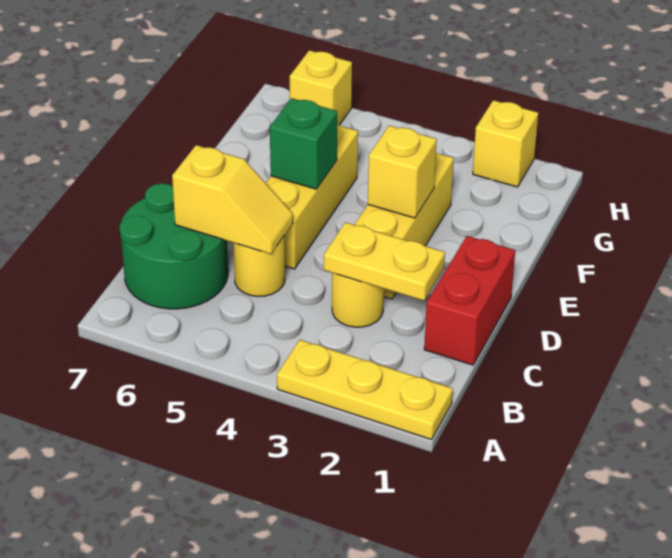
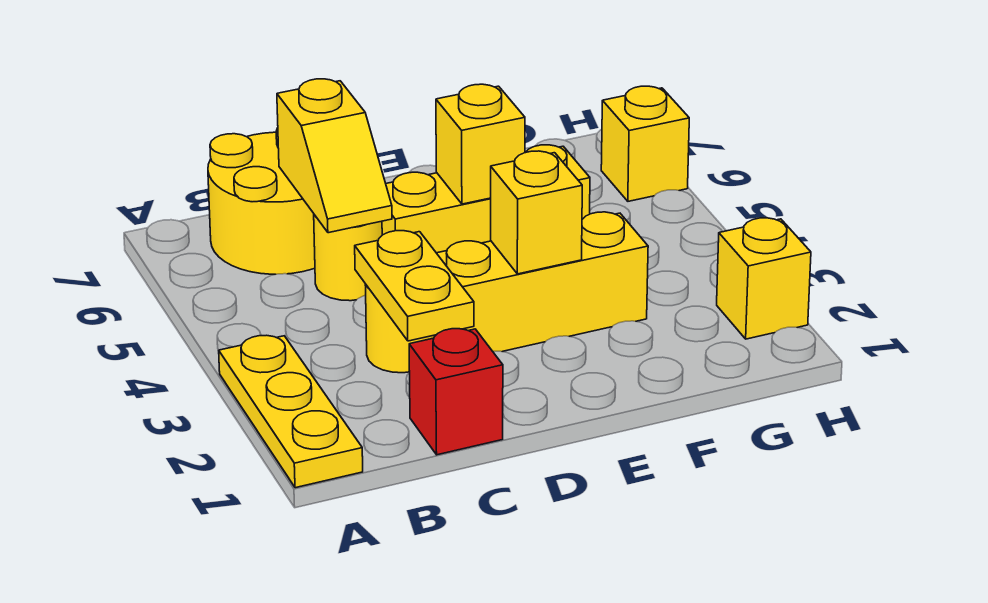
green round brick B6:C7 level 1 -> yellow round brick B6:C7 level 1
red brick C1:D1 level 1 -> red brick C1 level 1
green brick E5 level 2 -> yellow brick E5 level 2

